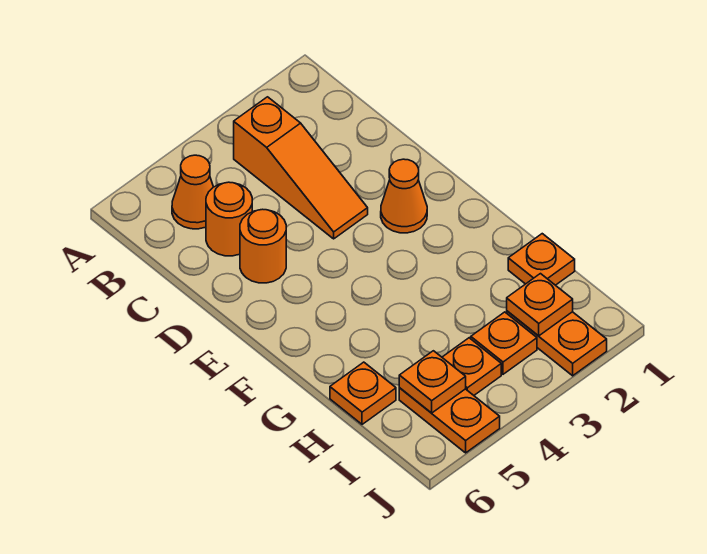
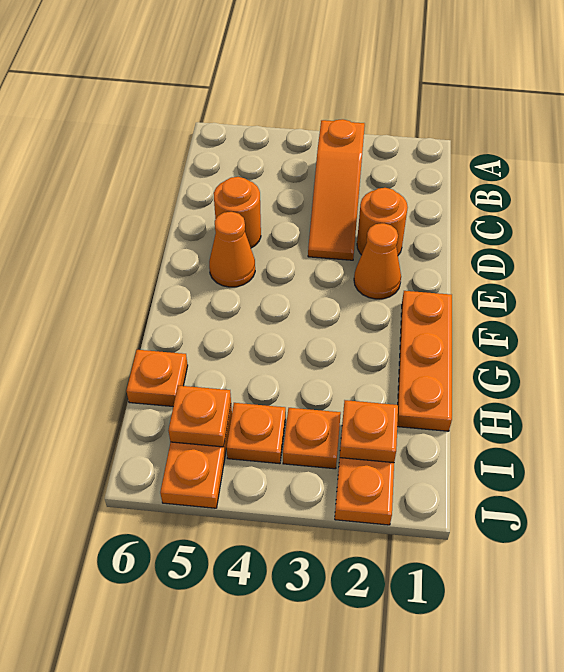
orange cone B5 level 1 -> orange cone E5 level 1
orange round brick C5 level 1 -> orange round brick D2 level 1
orange plate H1 level 1 -> orange plate F1:H1 level 1

